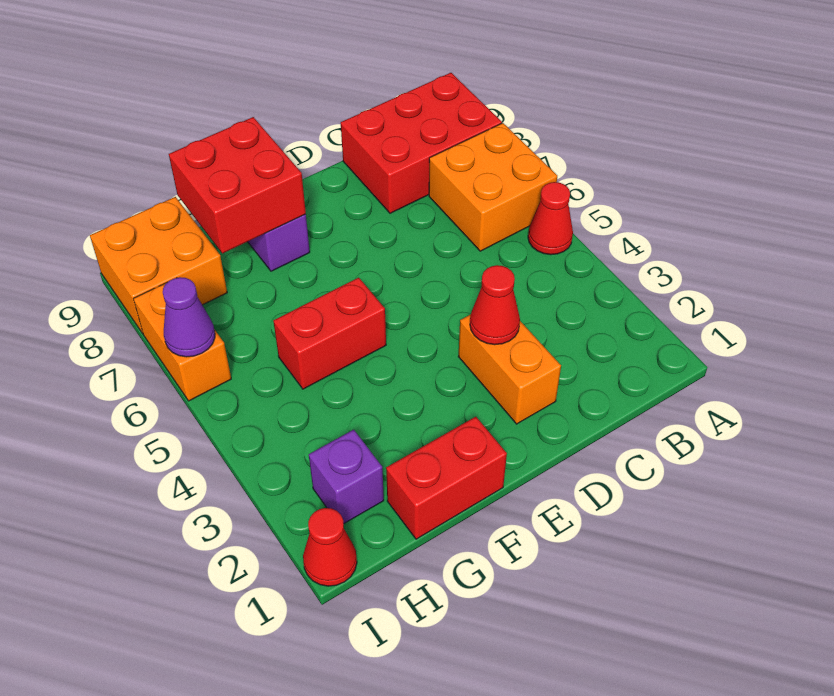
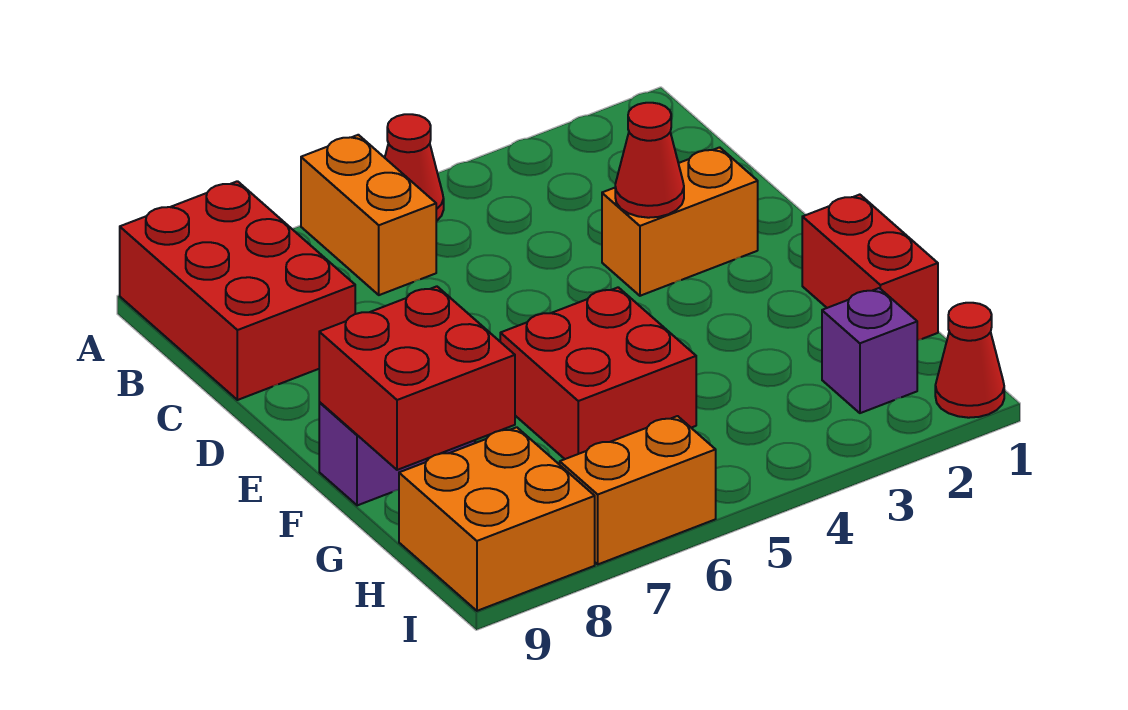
orange brick A6:B7 level 1 -> orange brick A6:B6 level 1
red brick F5:G5 level 1 -> red brick F5:G6 level 1
purple cone I6 level 2 -> none

